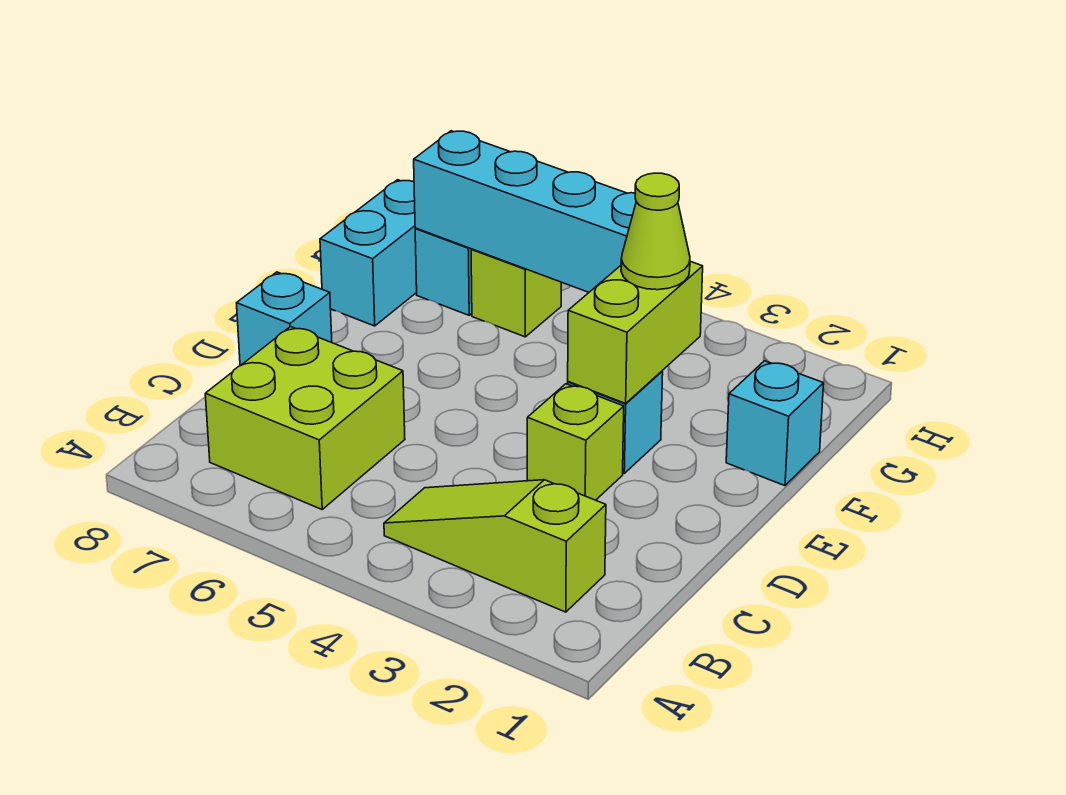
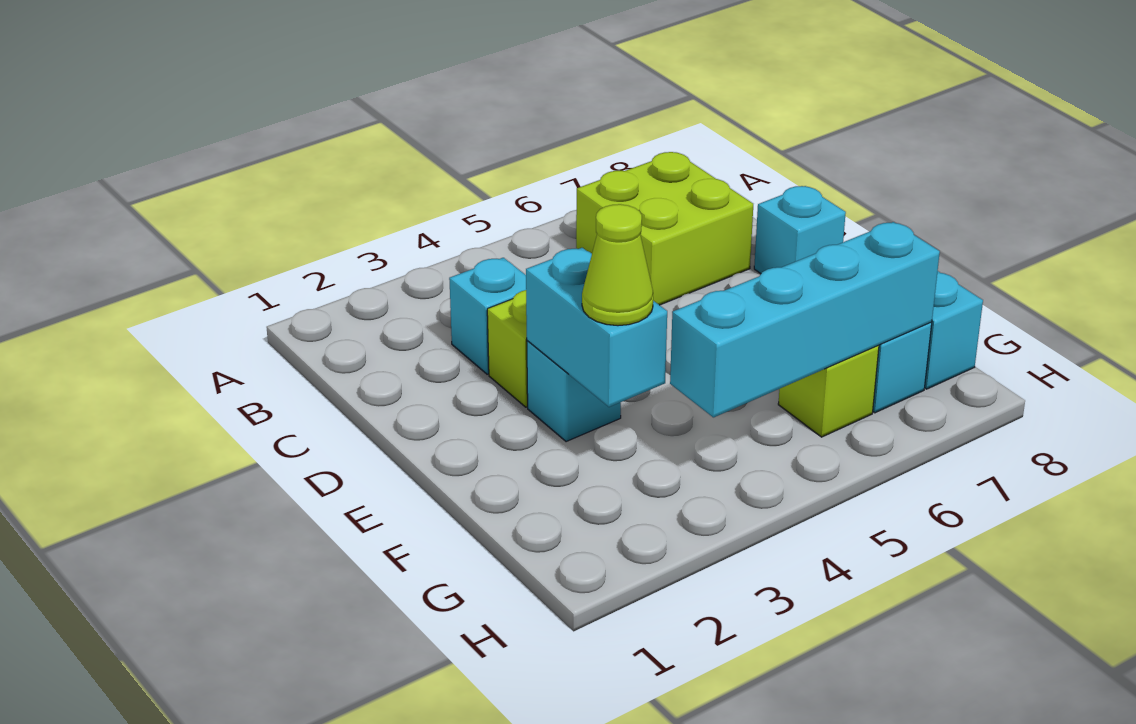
lime slope B2:B4 level 1 top 2 -> none
lime brick E3:F3 level 2 -> cyan brick E3:F3 level 2
cyan brick F1 level 1 -> cyan brick C3 level 1

